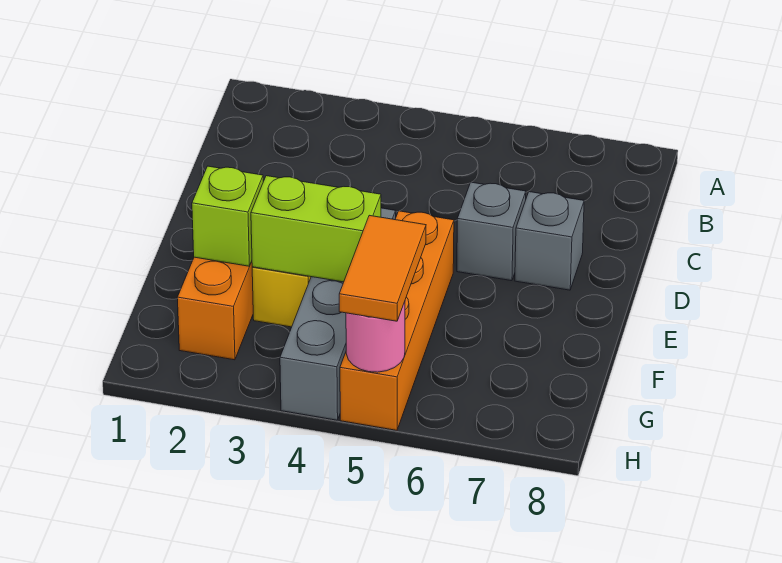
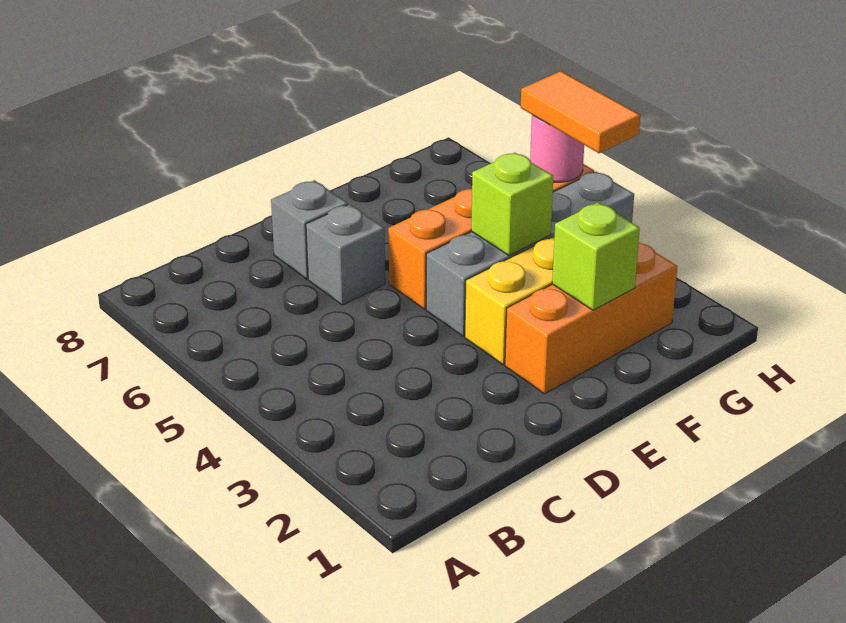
lime brick F3:F4 level 2 -> lime brick F4 level 2
orange tile G5:H5 level 3 -> orange tile H4:H5 level 3

